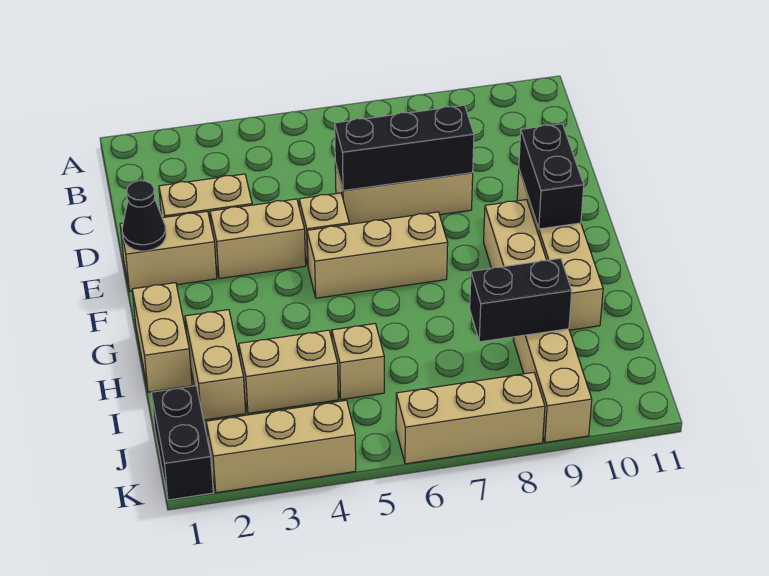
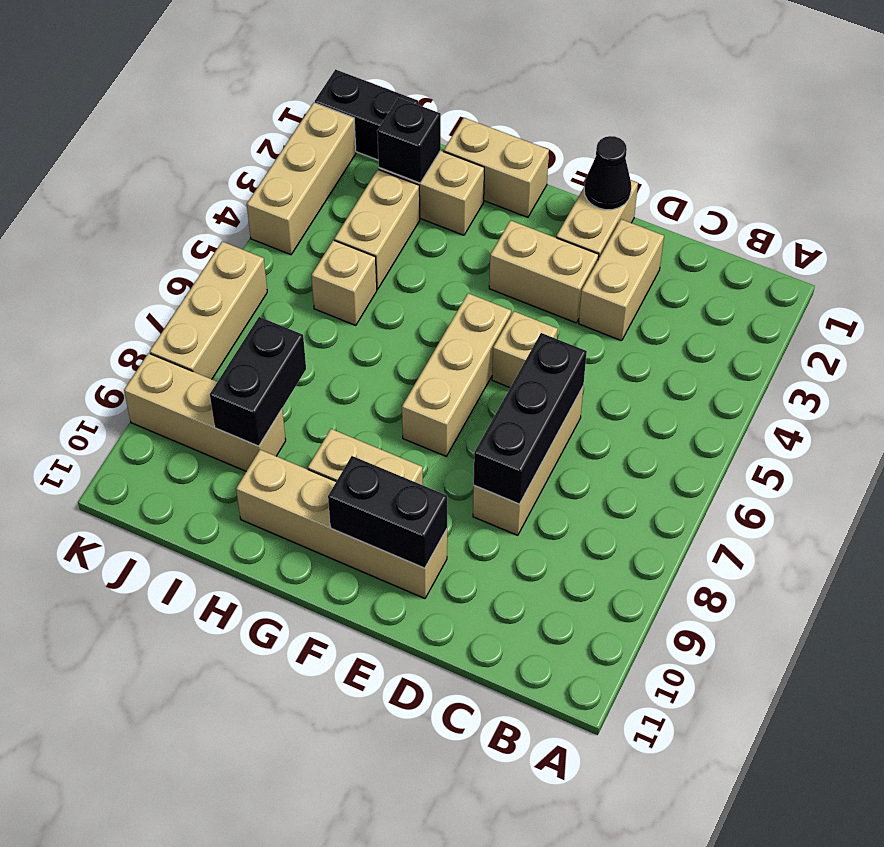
tan brick E3:E4 level 1 -> tan brick E3:F3 level 1
none -> black brick I2 level 2

